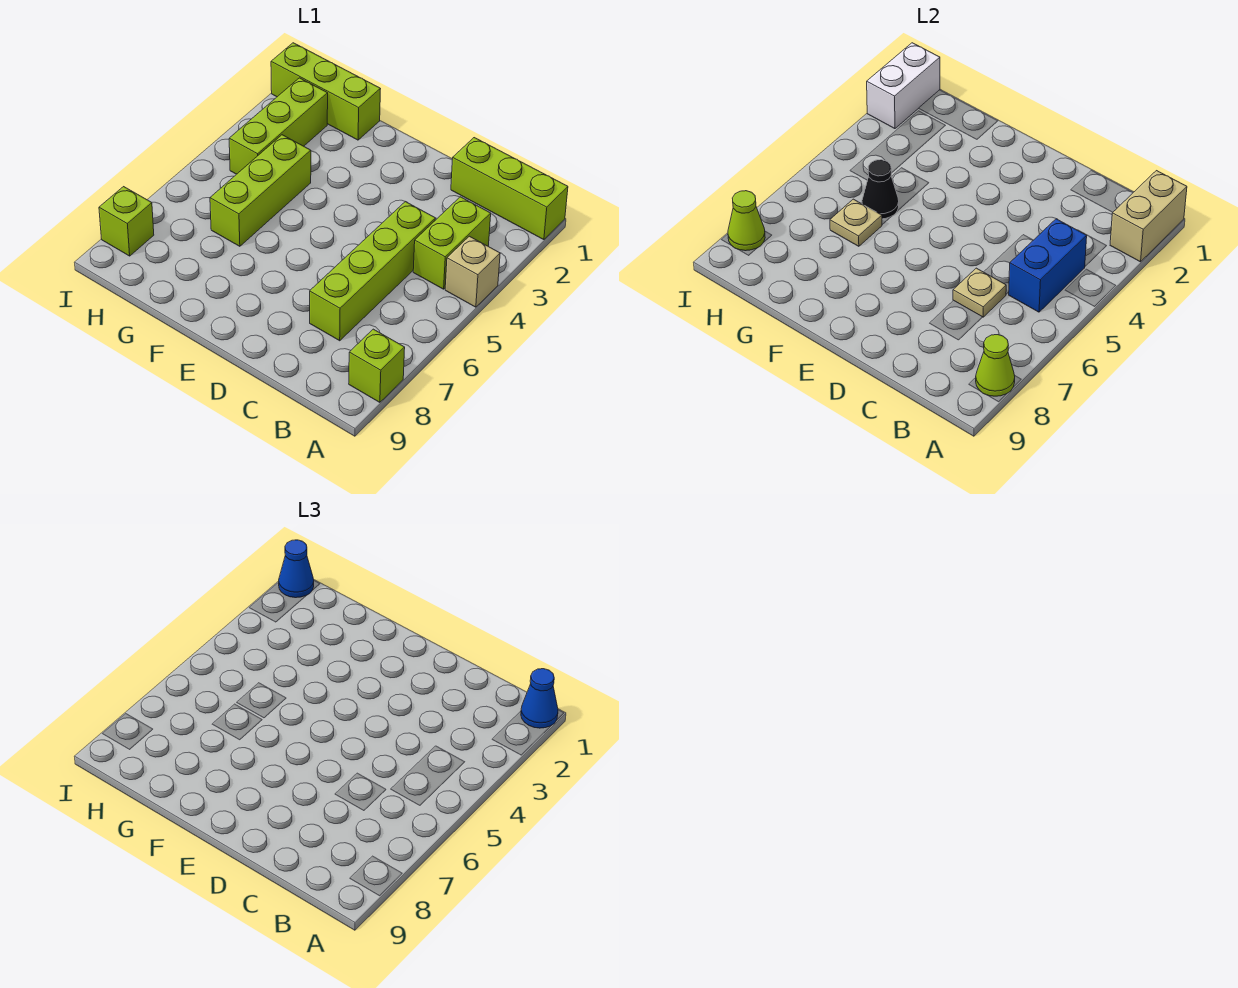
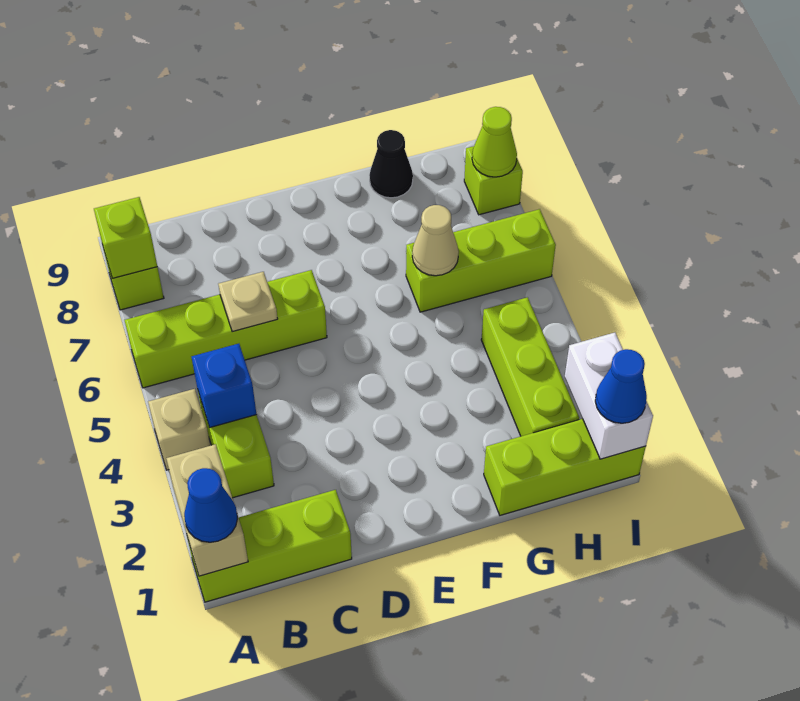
lime cone A8 level 2 -> lime brick A8 level 2
blue brick B4:B5 level 2 -> blue brick B4 level 2
lime brick C4:C7 level 1 -> lime brick A6:D6 level 1
lime brick G4:G6 level 1 -> lime brick G6:I6 level 1
black cone G5 level 2 -> black cone G9 level 1
tan plate G6 level 2 -> tan cone G6 level 2

